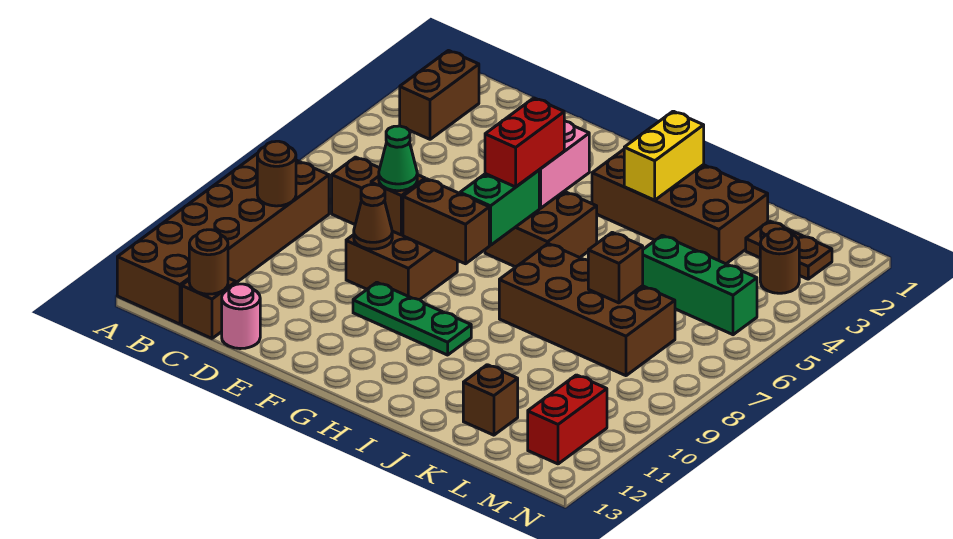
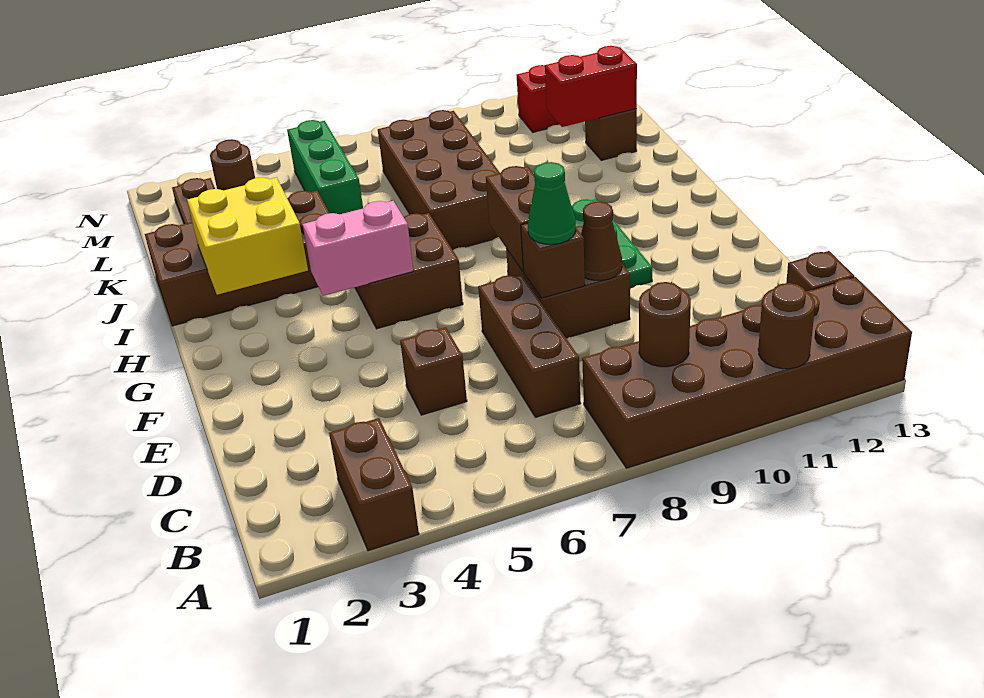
brown brick B2:B3 level 1 -> brown brick A3:B3 level 1
brown round brick C13 level 2 -> brown round brick A11 level 2
pink round brick D13 level 1 -> none
red brick G5:G6 level 3 -> red brick K11:K12 level 2
green brick G6:G7 level 2 -> none
brown brick H2:K3 level 1 -> brown brick I1:J4 level 1
yellow brick I2:I3 level 2 -> yellow brick H2:I3 level 2
brown brick K7 level 2 -> brown brick D5 level 1

